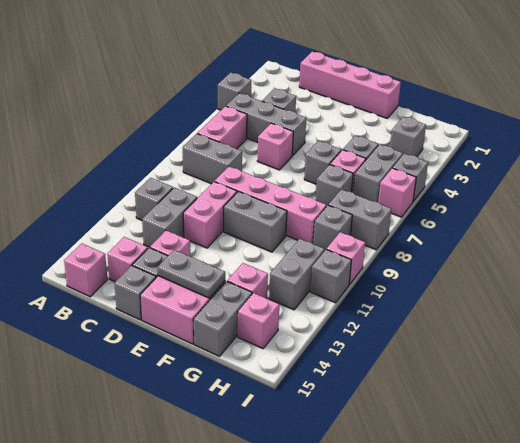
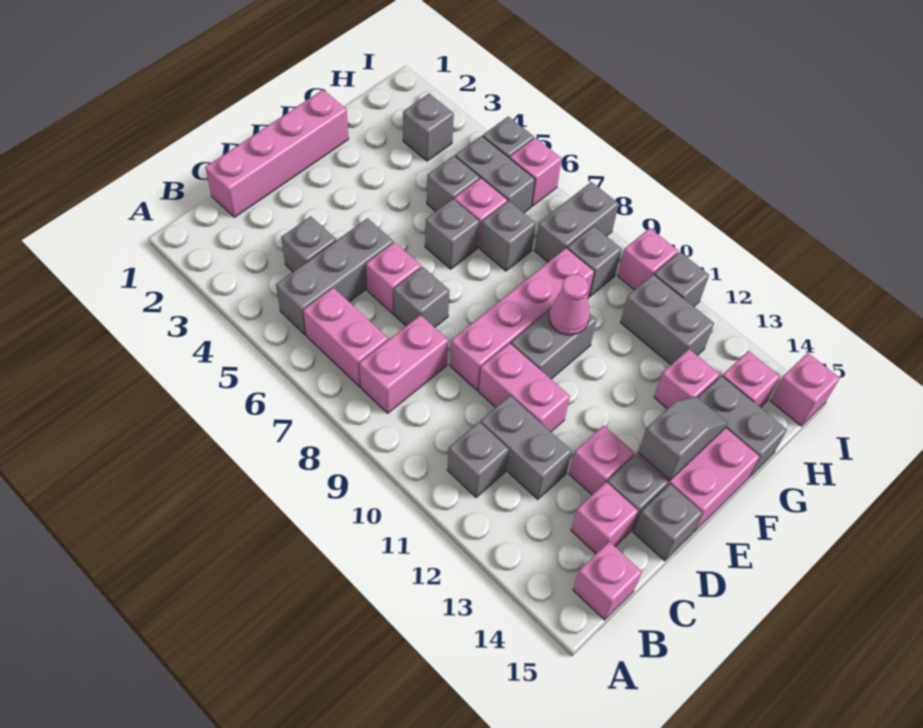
grey brick A4 level 1 -> grey brick D7 level 1
grey brick B8:C8 level 1 -> pink brick B8:C8 level 1
grey plate E14:F14 level 2 -> grey slope E14:F14 level 2 top E
none -> pink cone F10 level 2
none -> pink brick I15 level 1

